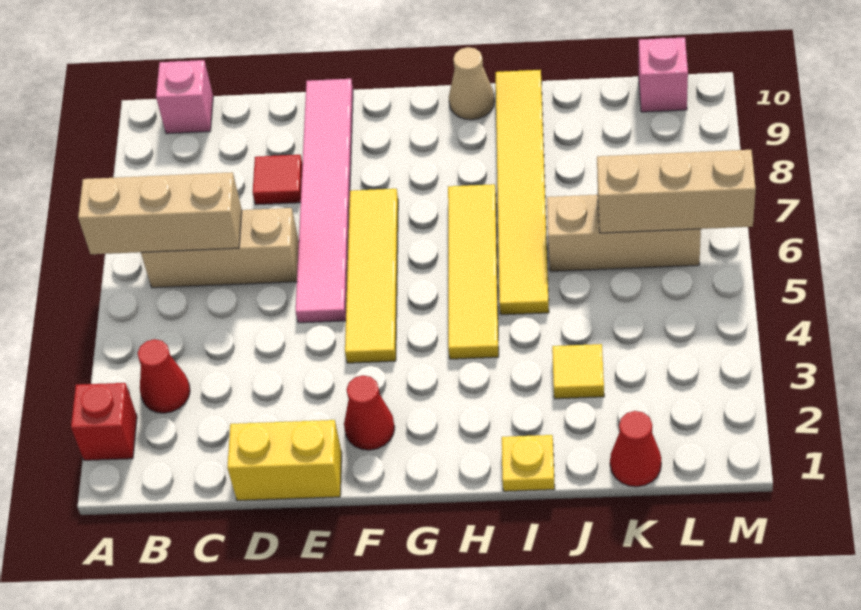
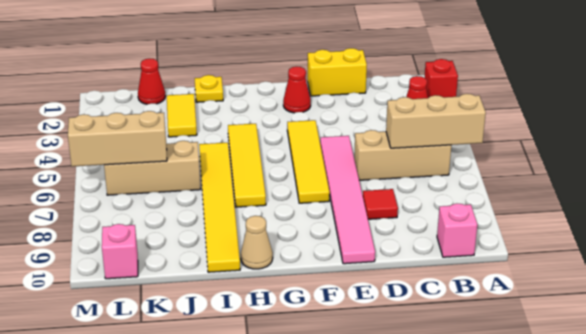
yellow tile J3 level 1 -> yellow tile J2:J3 level 1

